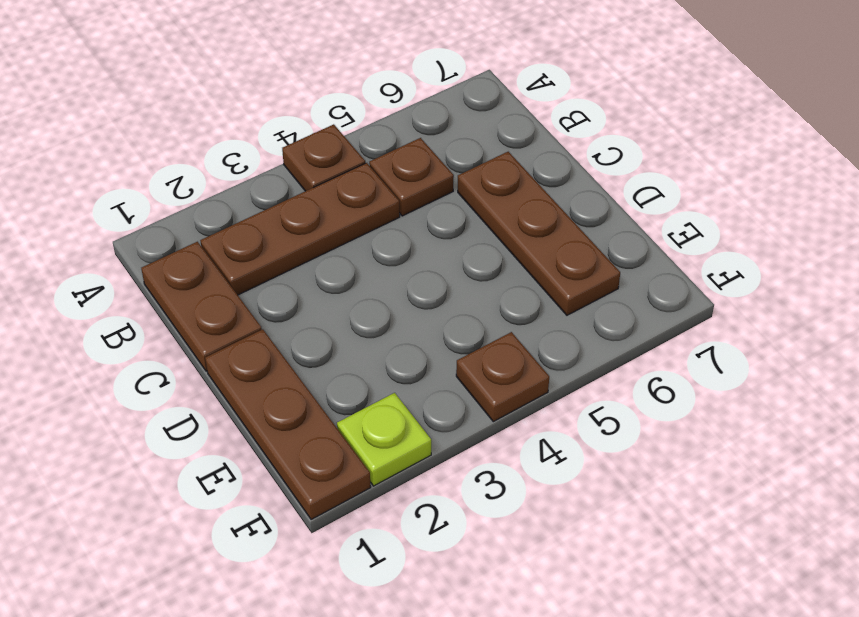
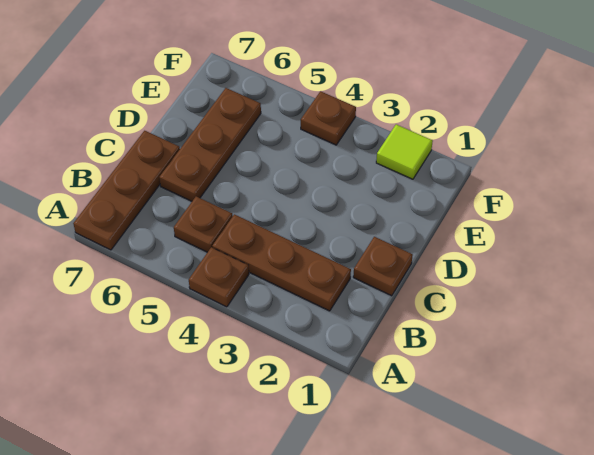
brown plate B1:C1 level 1 -> brown plate C1 level 1
brown plate D1:F1 level 1 -> brown plate A7:C7 level 1
lime plate F2 level 1 -> lime tile F2 level 1

